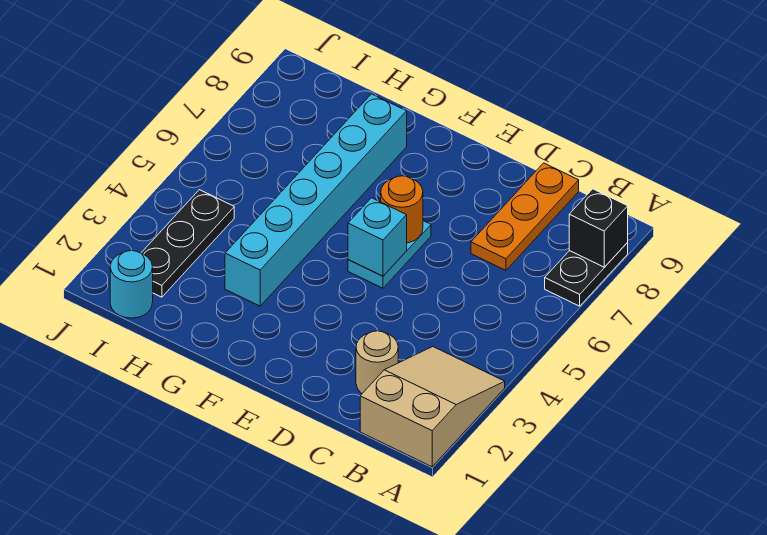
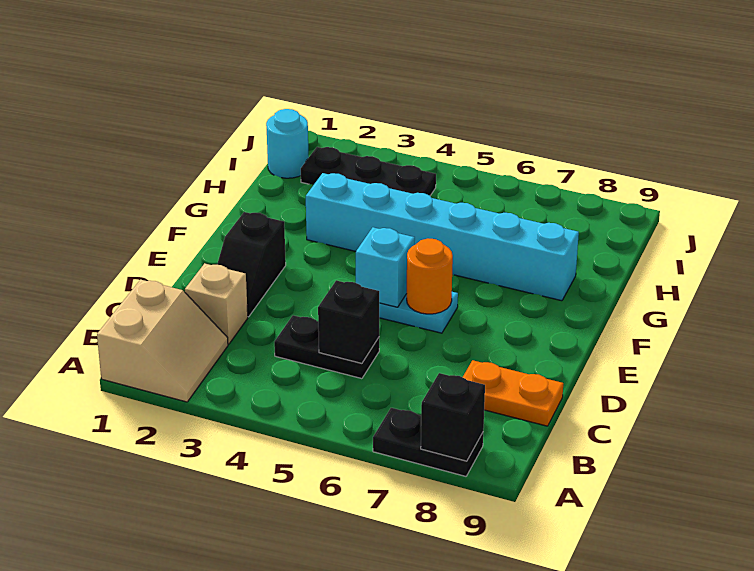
tan slope A1:B3 level 1 top 1 -> tan slope A1:B2 level 1 top 1
tan round brick C2 level 1 -> tan brick C2 level 1
none -> black plate C4:C5 level 1
none -> black brick C5 level 2
orange plate C7:C9 level 1 -> orange plate C8:C9 level 1
none -> black slope D2:E2 level 1 top E

